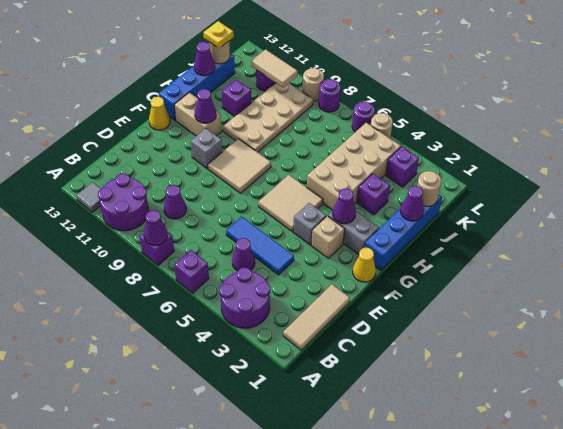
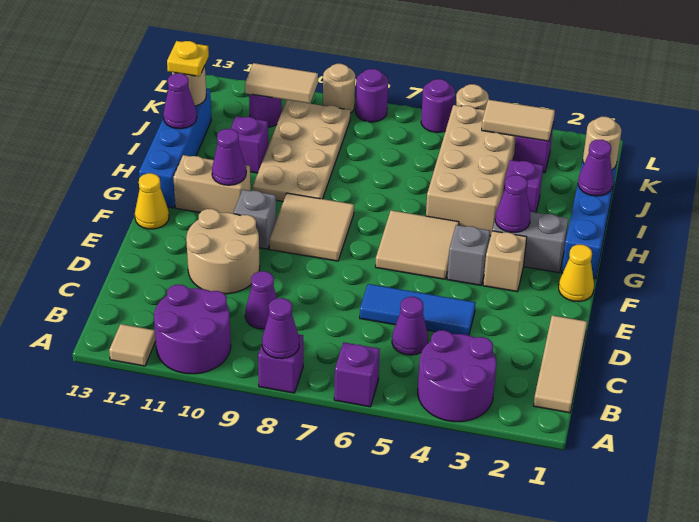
grey tile A12 level 1 -> tan tile A12 level 1
none -> tan round brick D10:E11 level 1
none -> tan tile K3:K4 level 2

